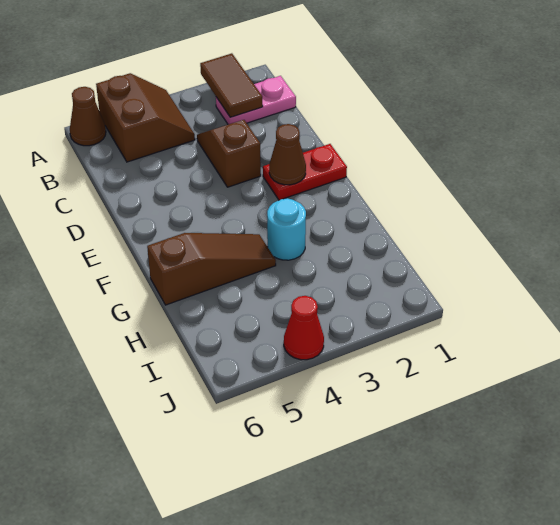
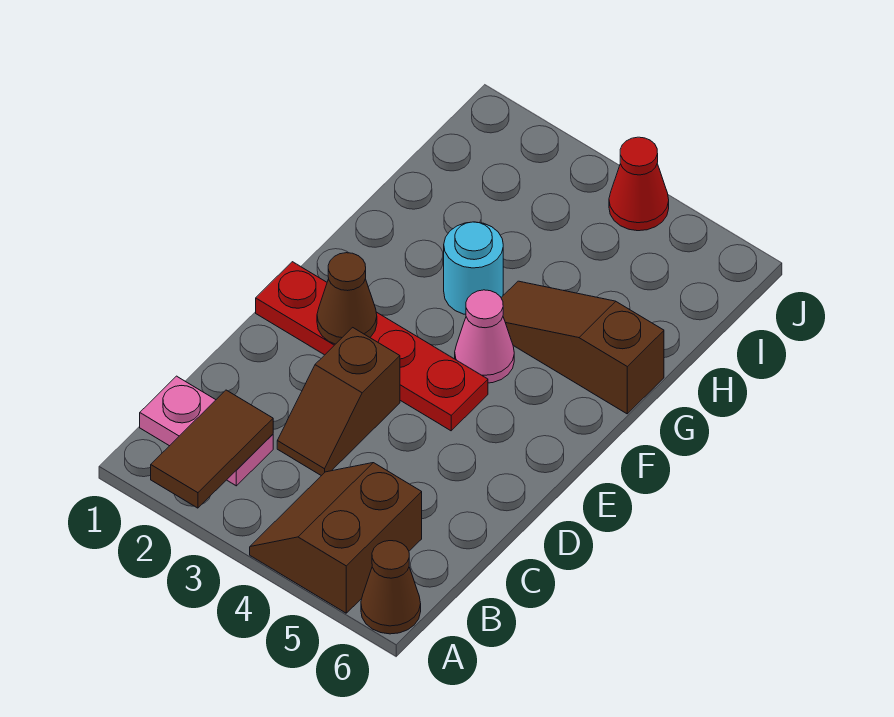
red plate E1:E2 level 1 -> red plate E1:E4 level 1
none -> pink cone F4 level 1

